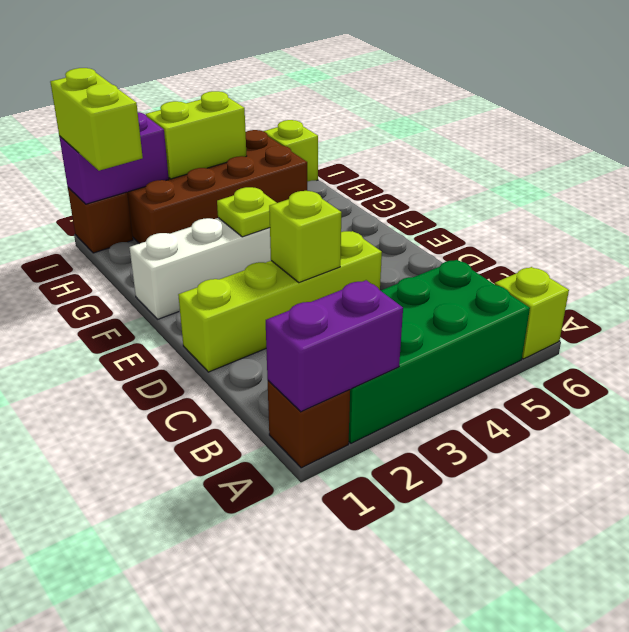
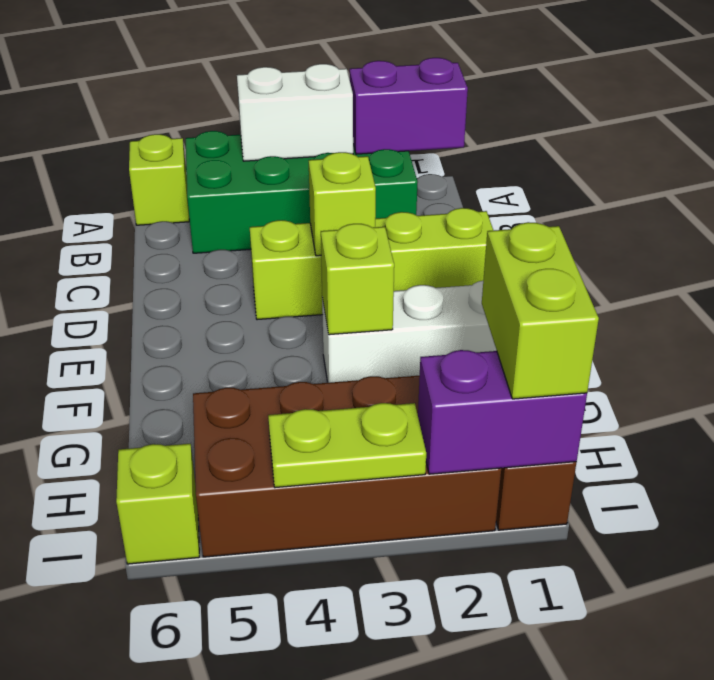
brown brick A1 level 1 -> none
none -> white brick A3:A4 level 2
lime plate F3 level 2 -> lime brick F3 level 2
lime brick I3:I4 level 2 -> lime plate I3:I4 level 2

